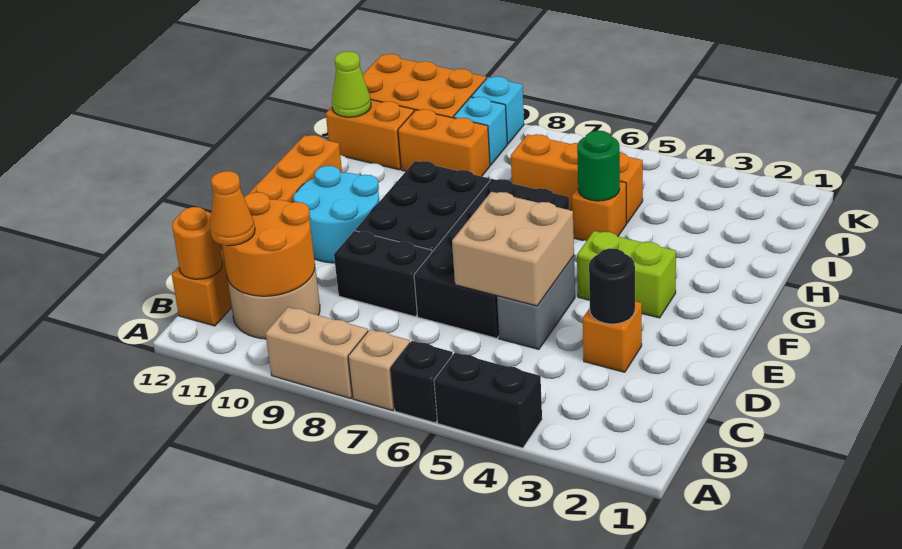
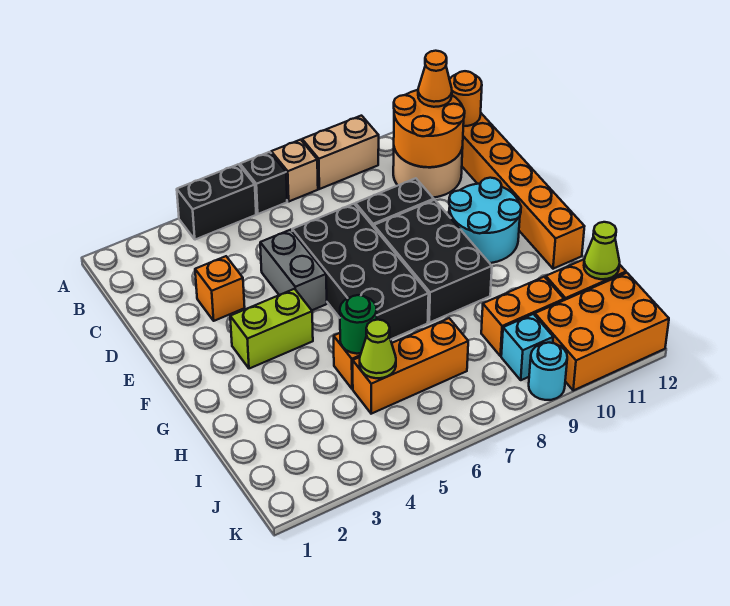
black round brick D3 level 2 -> none
tan brick D5:E6 level 2 -> none
none -> lime cone I5 level 2
cyan brick K9 level 1 -> cyan round brick K9 level 1

